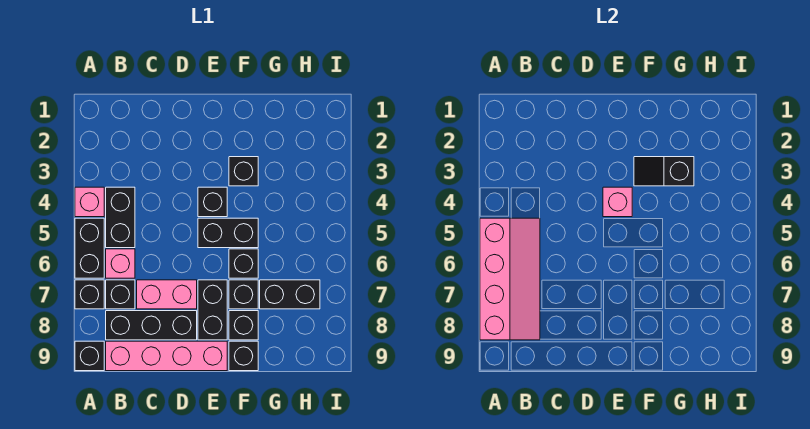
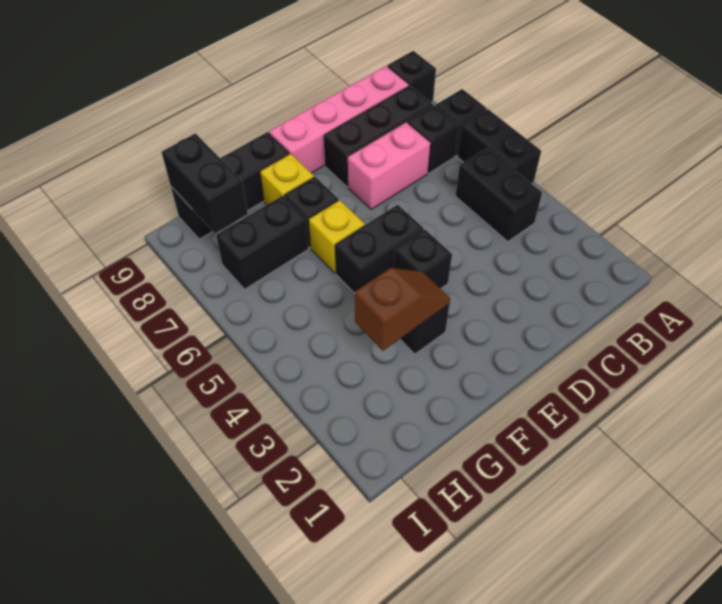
pink brick A4 level 1 -> none
pink slope A5:B8 level 2 top A -> none
pink brick B6 level 1 -> none
pink brick E4 level 2 -> none
black brick E7:E8 level 1 -> black brick H8:H9 level 2
black slope F3:G3 level 2 top G -> brown slope F3:G3 level 2 top G
black brick F6 level 1 -> yellow brick F6 level 1
black brick F8 level 1 -> yellow brick F8 level 1
black brick F9 level 1 -> black brick F9:H9 level 1

